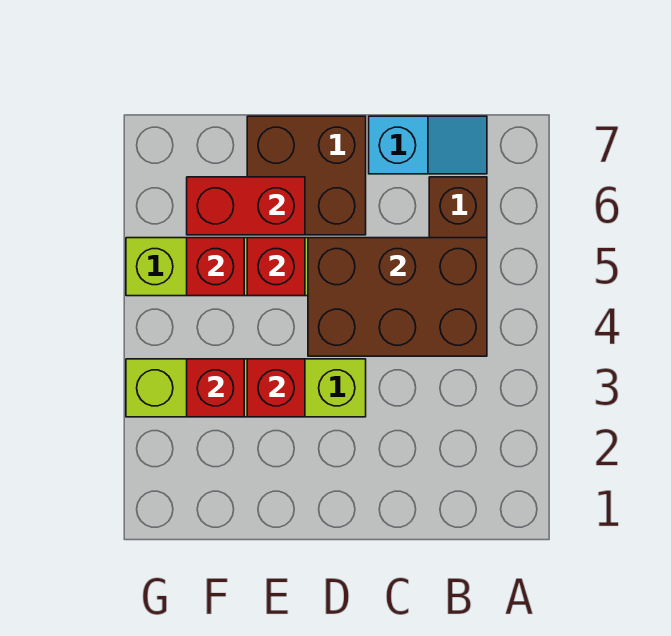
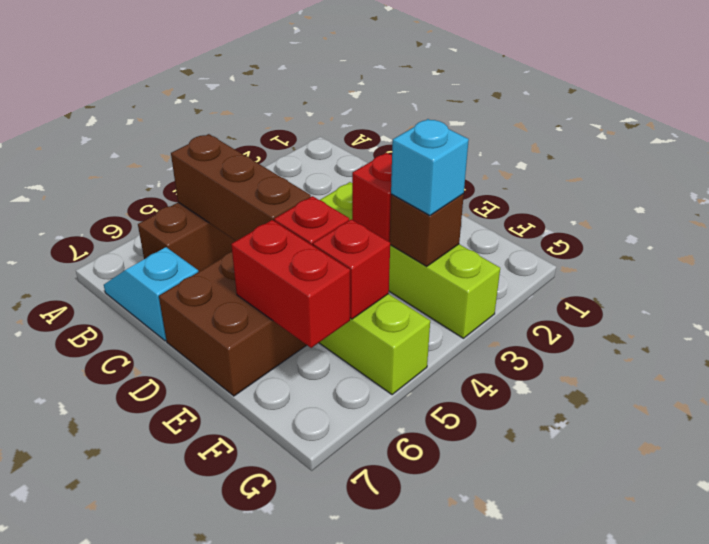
brown brick B4:D5 level 2 -> brown brick B5:D5 level 2
red brick F3 level 2 -> brown brick F3 level 2
none -> cyan brick F3 level 3

